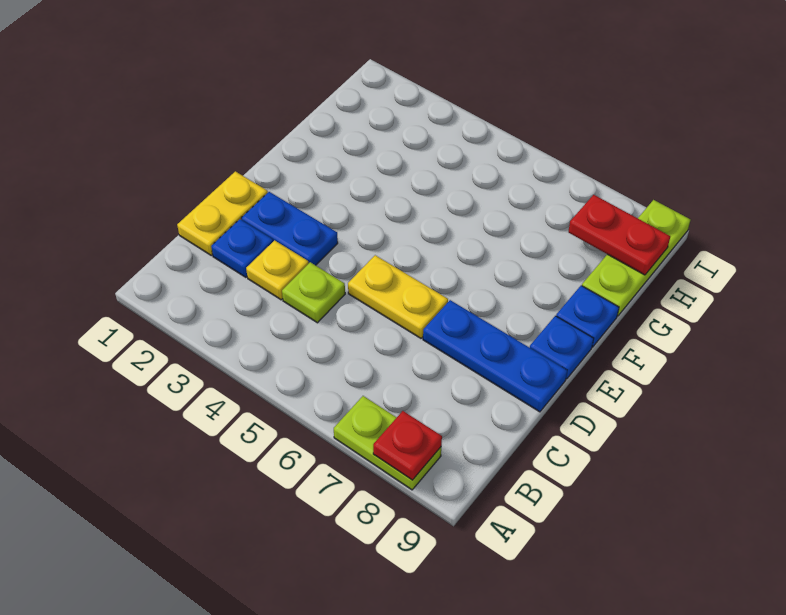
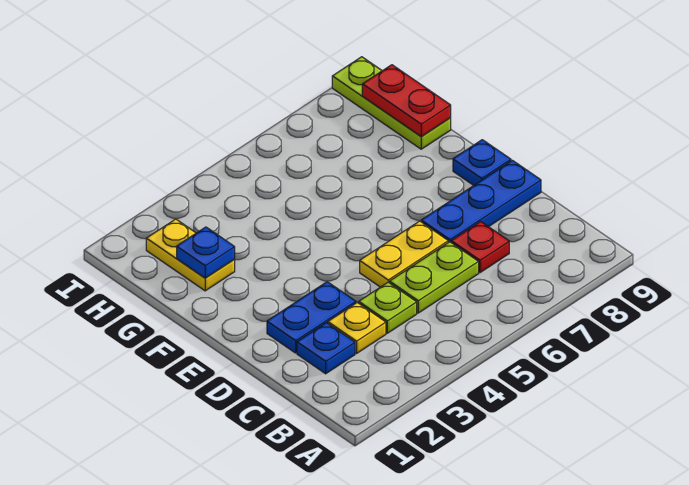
lime plate A7:A8 level 1 -> lime plate C5:C6 level 1
red plate A8 level 2 -> red plate C7 level 1
yellow plate C1:D1 level 1 -> yellow plate G2:H2 level 1
blue plate F9 level 1 -> blue plate G2 level 2
red plate H8:H9 level 2 -> red plate G9:H9 level 2

